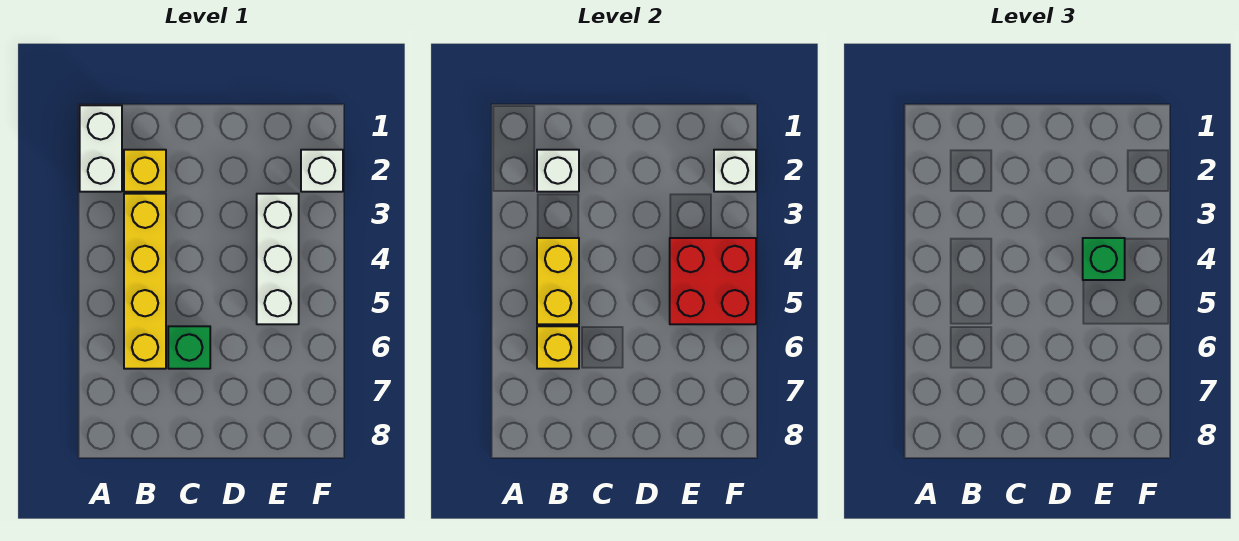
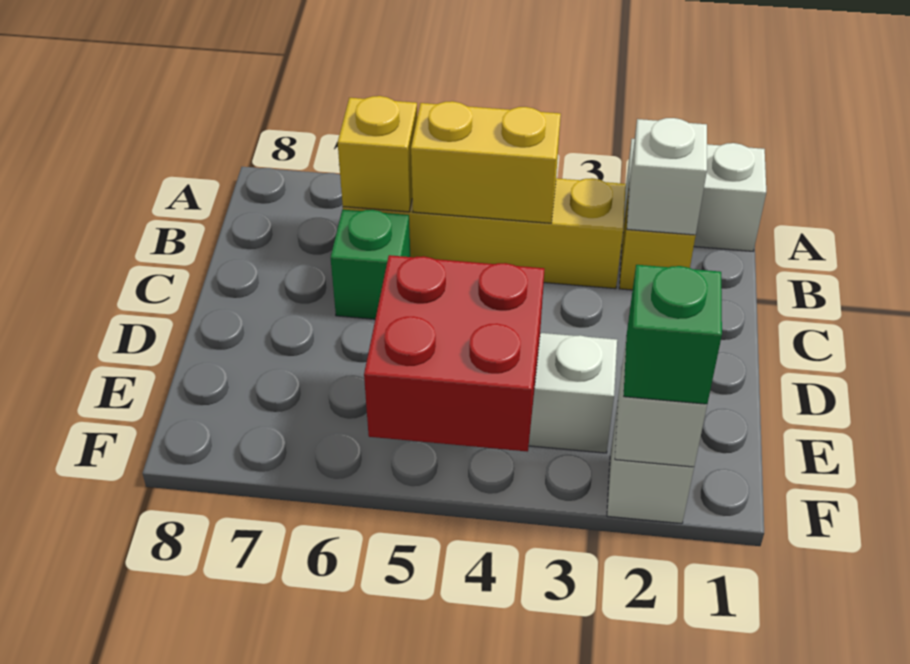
green brick E4 level 3 -> green brick F2 level 3

